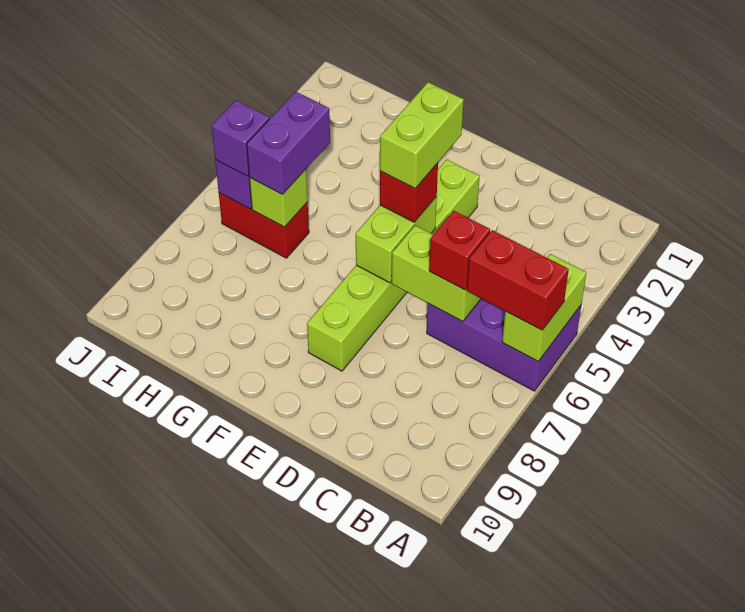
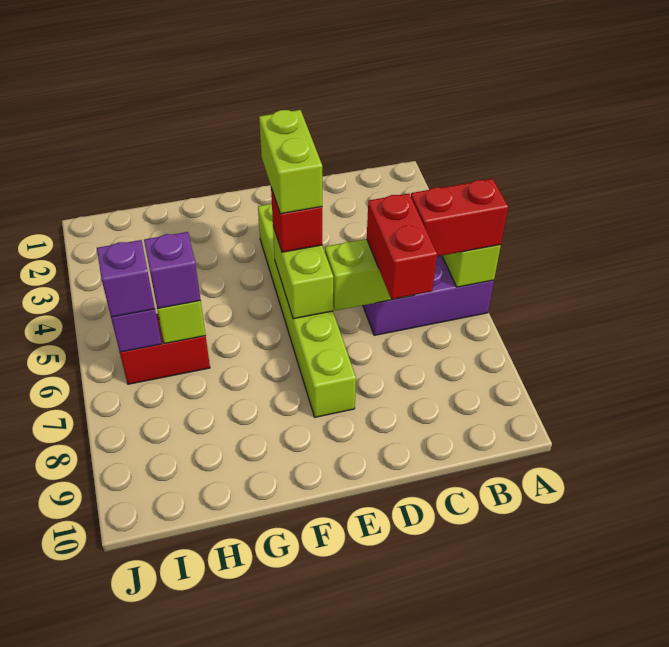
red brick C6 level 3 -> red brick C6:C7 level 3
purple brick H5:H6 level 3 -> purple brick H6 level 3

